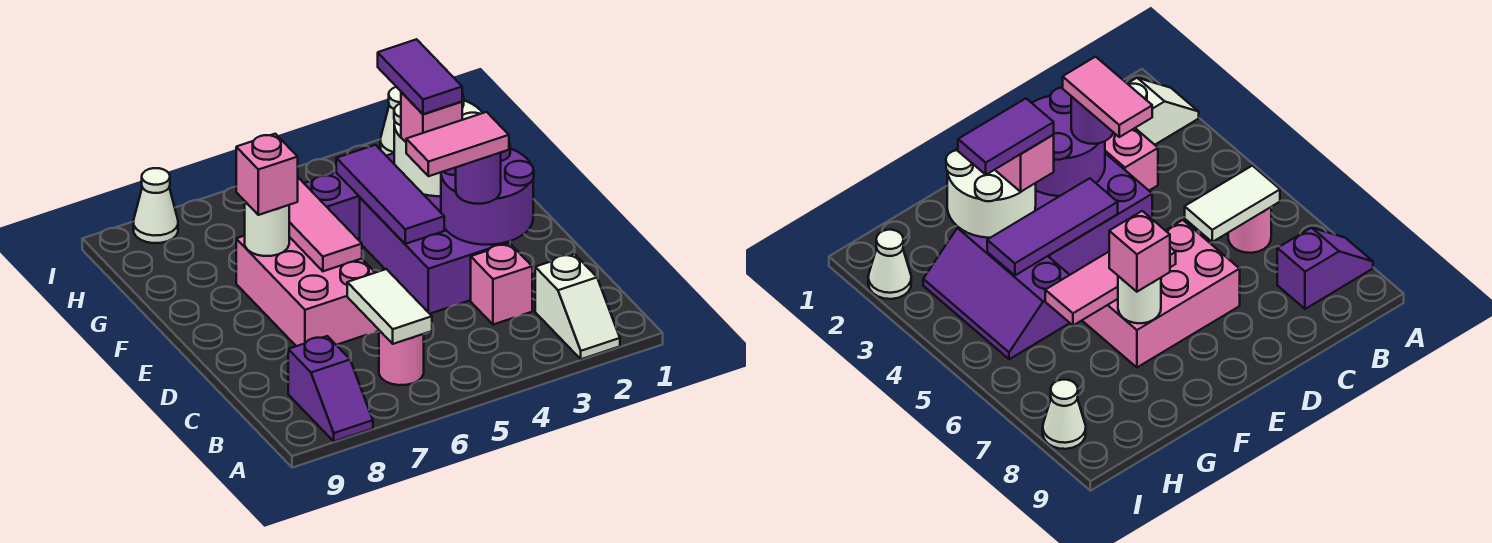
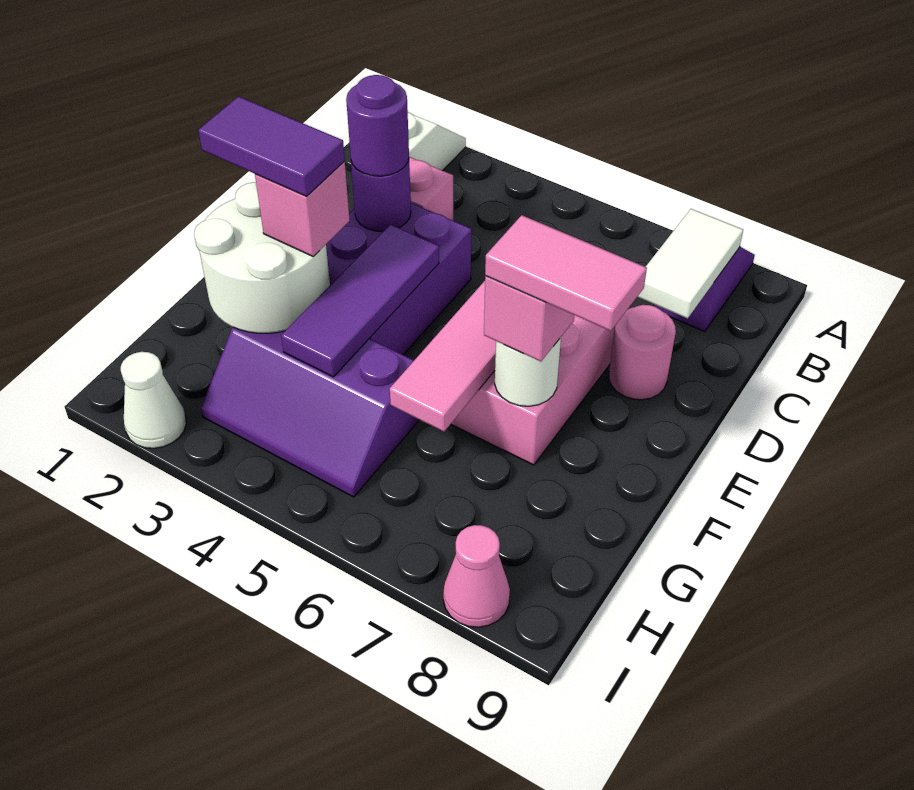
pink round brick B6 level 1 -> pink round brick D8 level 1
white tile B6:C6 level 2 -> white tile B8:C8 level 2
purple round brick D2:E3 level 2 -> purple round brick D3 level 2
pink tile D3:D4 level 4 -> pink tile F7:F8 level 4
purple tile F3:G3 level 4 -> purple tile F2:F3 level 4
white cone I8 level 1 -> pink cone I8 level 1

